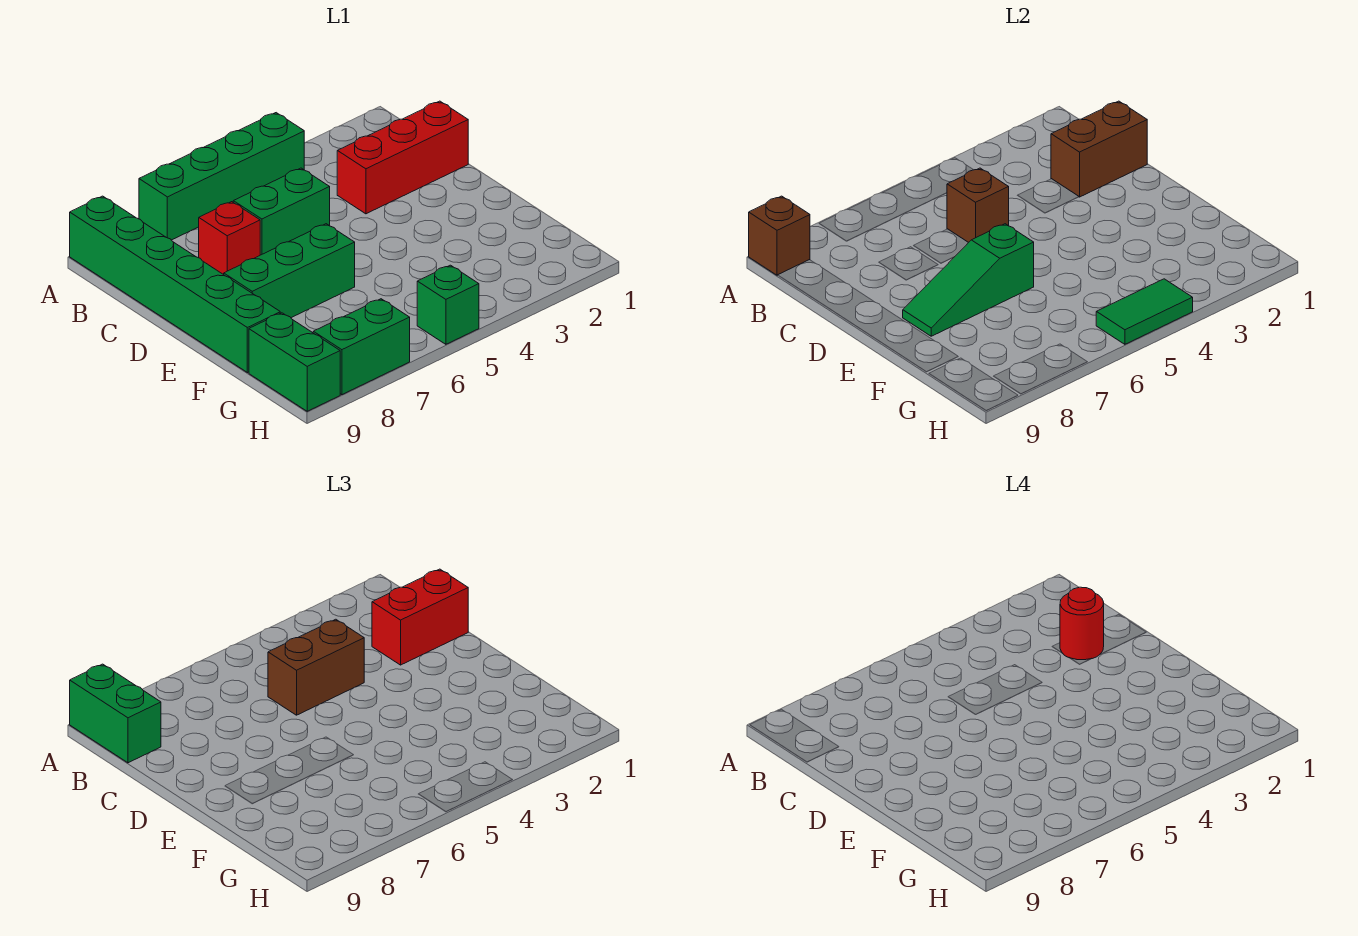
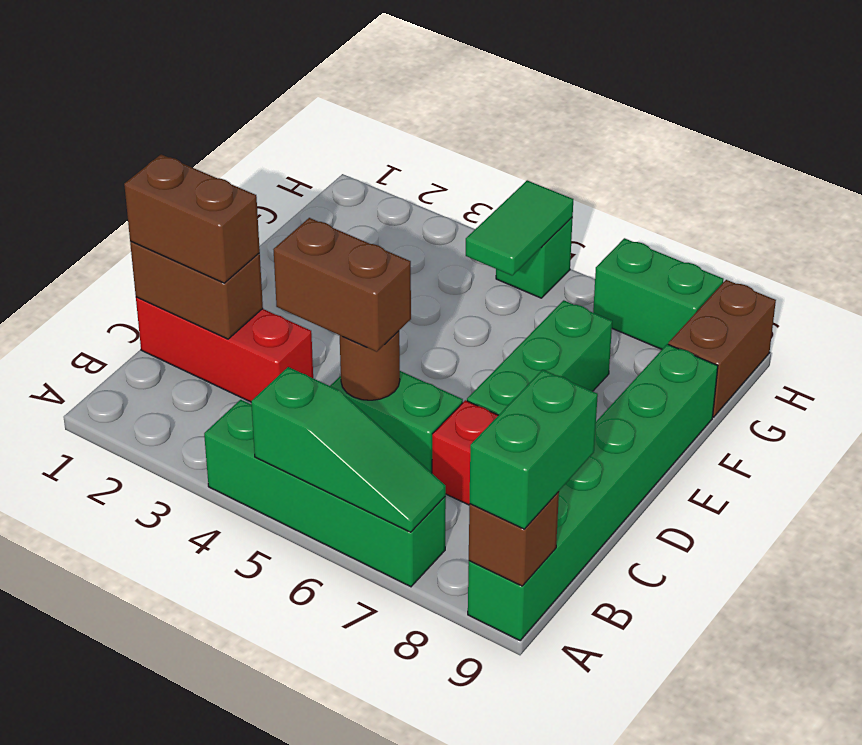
red brick C1:C2 level 3 -> brown brick C1:C2 level 3
red round brick C2 level 4 -> none
brown brick C5 level 2 -> brown round brick C5 level 2
green brick E6:E8 level 1 -> green brick D7:F7 level 1
green slope E6:E8 level 2 top 6 -> green slope A5:A7 level 2 top 5
green brick G9:H9 level 1 -> brown brick G9:H9 level 1
green tile H4:H5 level 2 -> green tile G5:H5 level 2

